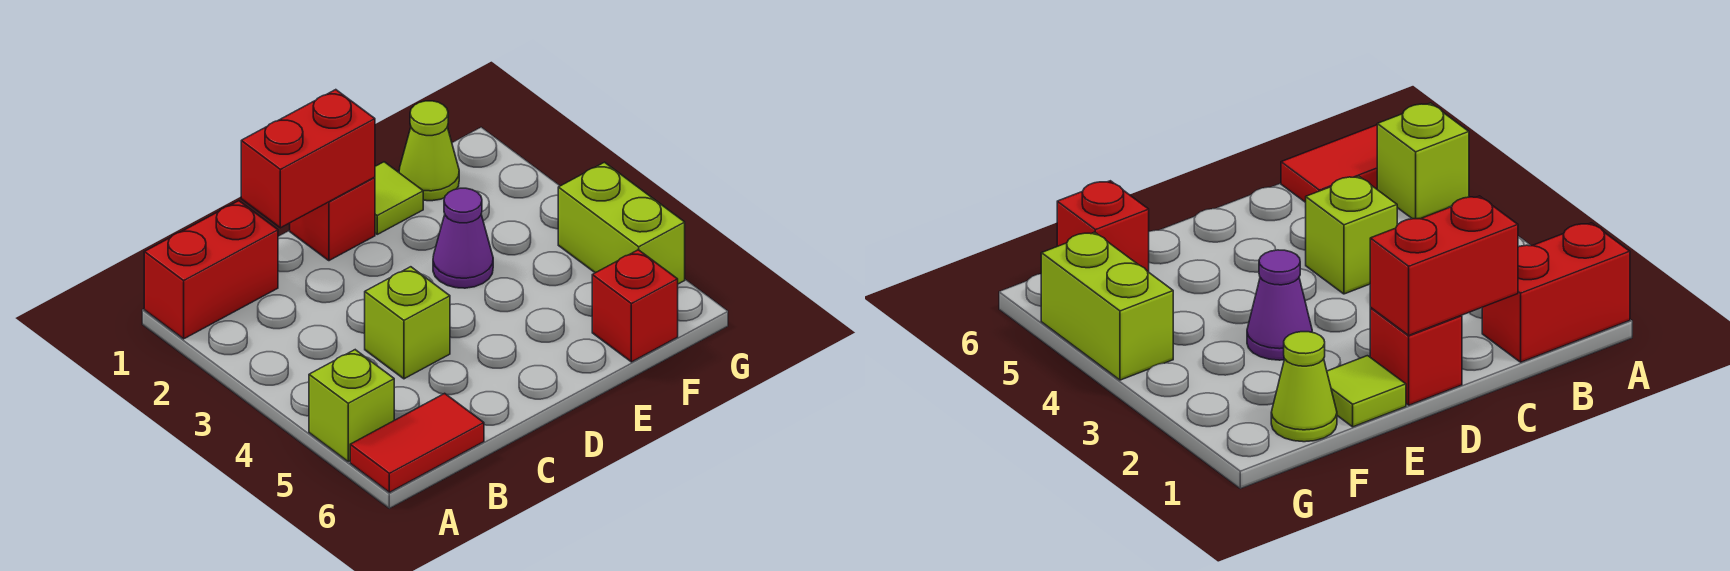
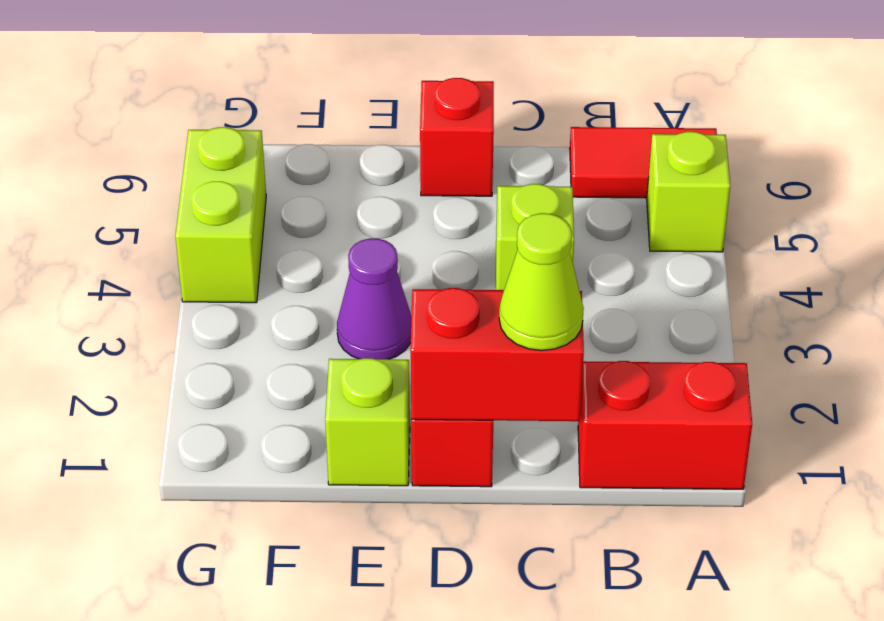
lime tile E1 level 1 -> lime brick E1 level 1
lime cone F1 level 1 -> lime cone C1 level 3
red brick F6 level 1 -> red brick D6 level 1

